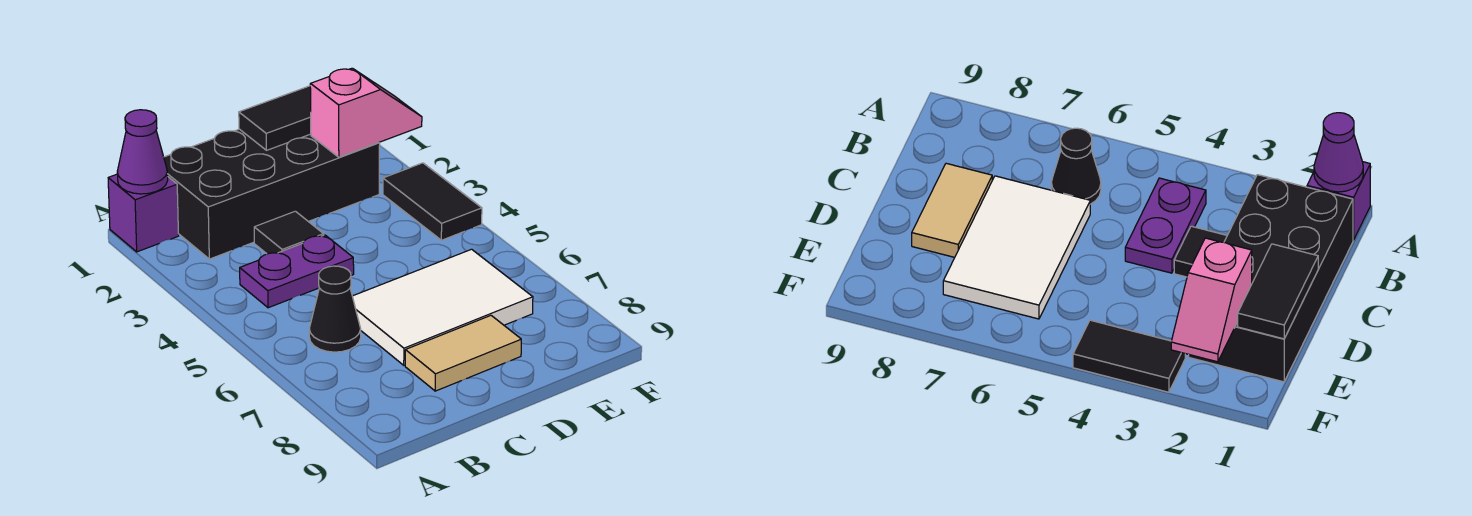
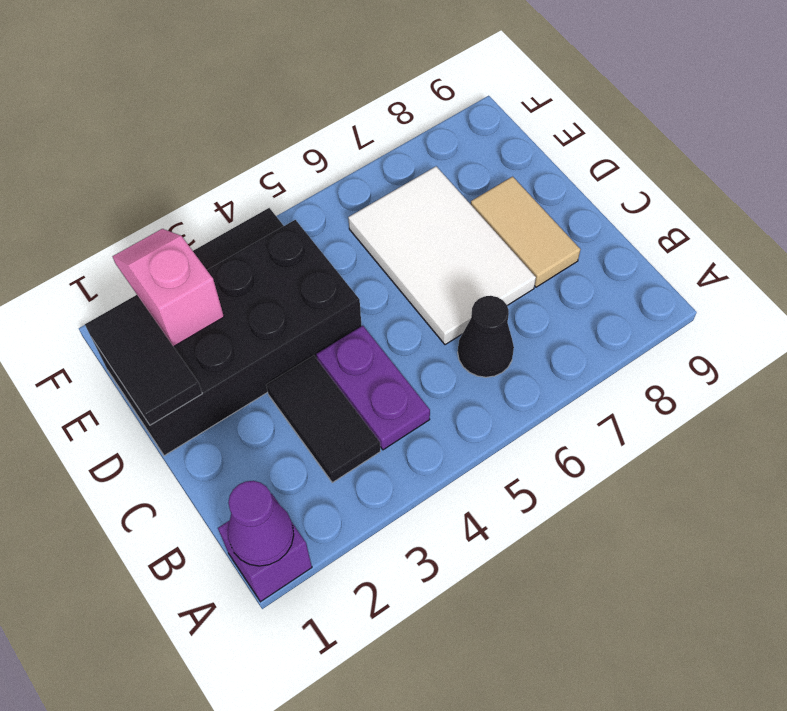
black brick B1:E2 level 1 -> black brick D1:E4 level 1
black tile C3 level 1 -> black tile B3:C3 level 1

